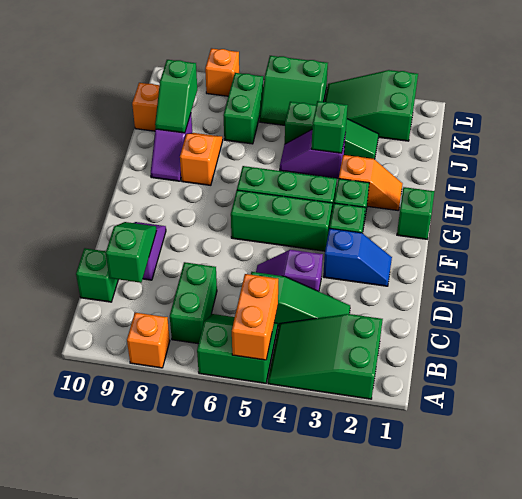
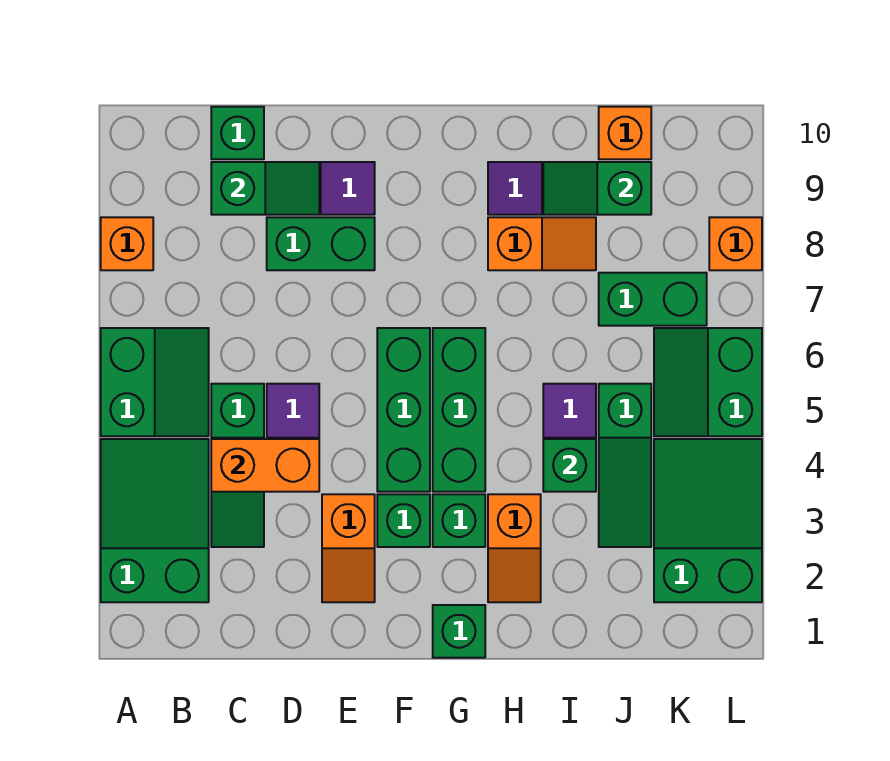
orange brick A5:B5 level 2 -> orange brick C4:D4 level 2
green brick B7:C7 level 1 -> green brick D8:E8 level 1
blue slope E2:E3 level 1 top 3 -> orange slope E2:E3 level 1 top 3

